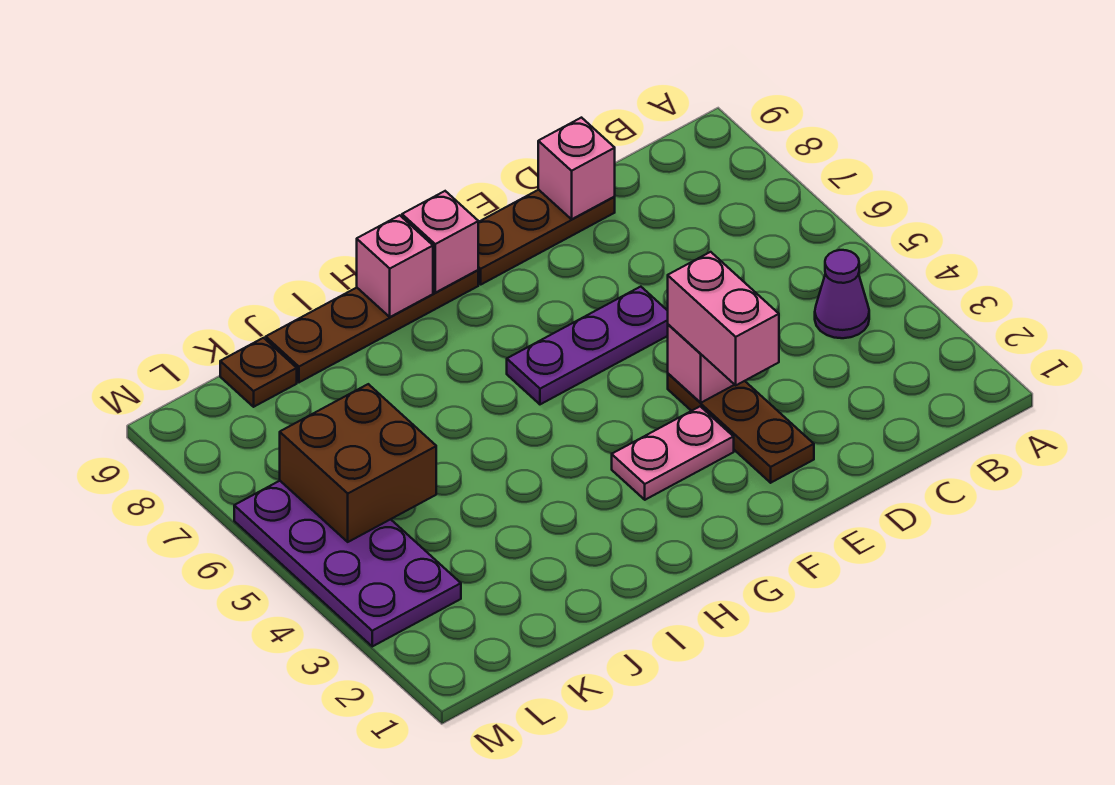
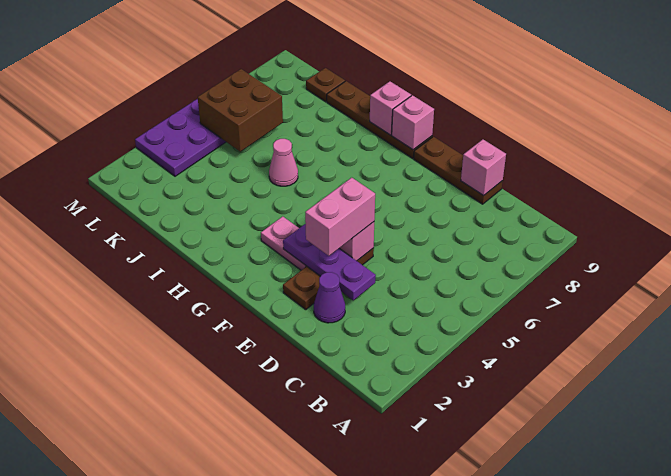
purple cone B4 level 1 -> purple cone D2 level 1
purple plate E6:G6 level 1 -> purple plate D3:F3 level 2
none -> pink cone I5 level 1

